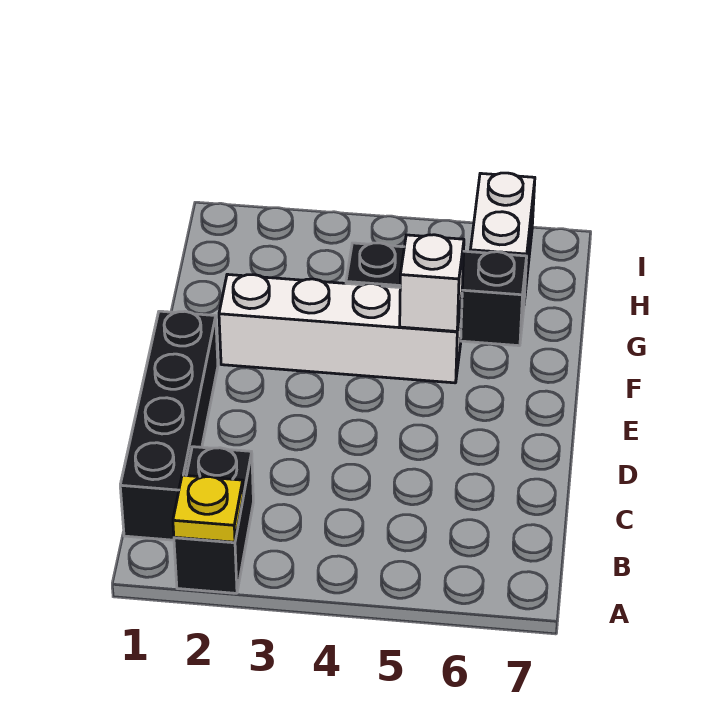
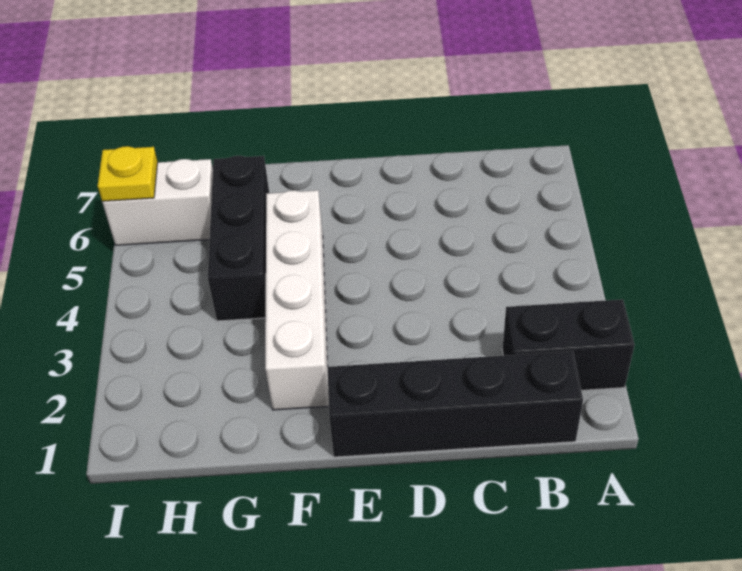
yellow plate A2 level 2 -> yellow plate I6 level 2
white brick F5 level 2 -> none

